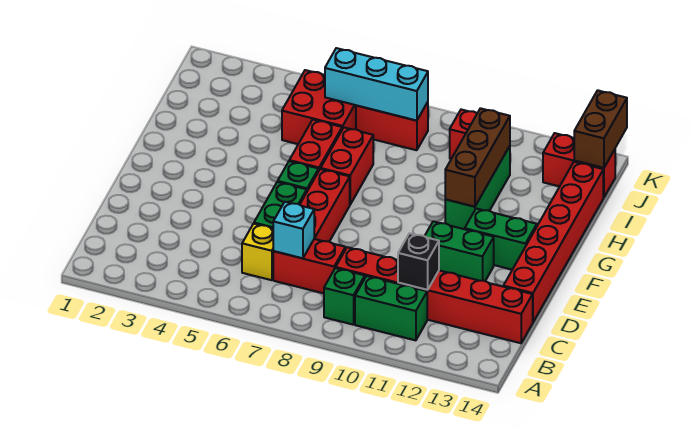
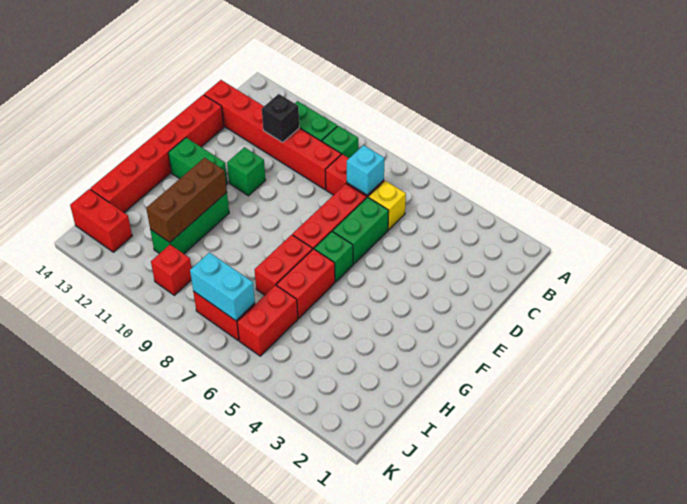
green brick E11:E12 level 1 -> green brick E11 level 1
red brick I5:J6 level 1 -> red brick I6:J6 level 1
cyan brick J6:J8 level 2 -> cyan brick J7:J8 level 2
brown brick J14:K14 level 2 -> none

